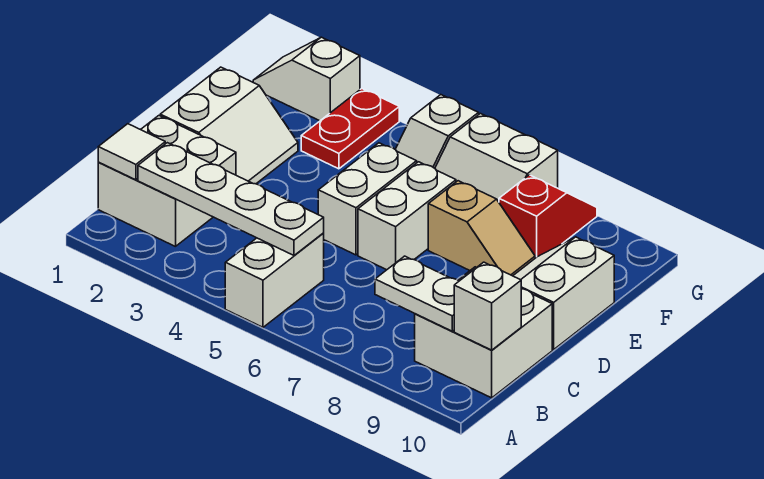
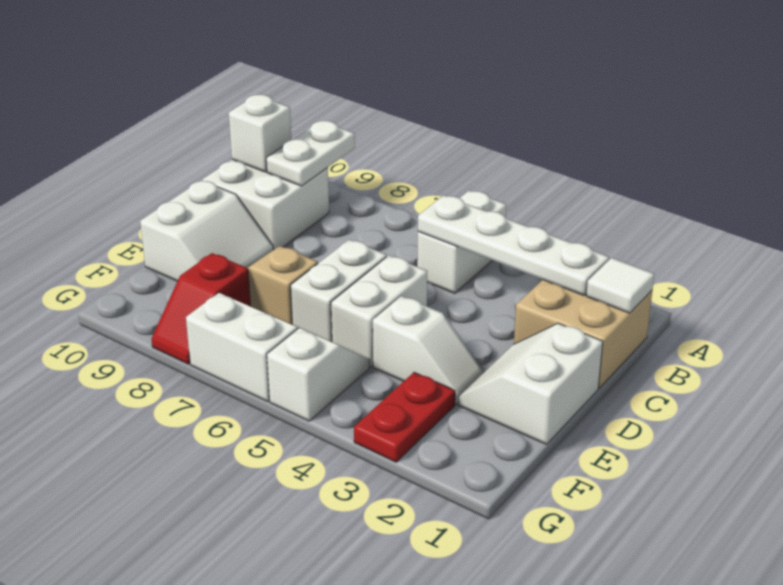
white brick B1:C2 level 1 -> tan brick B1:C2 level 1
white plate B8:B9 level 2 -> white plate A9:B9 level 2
white slope G1:G2 level 1 top 2 -> white slope E3:E4 level 1 top 4

